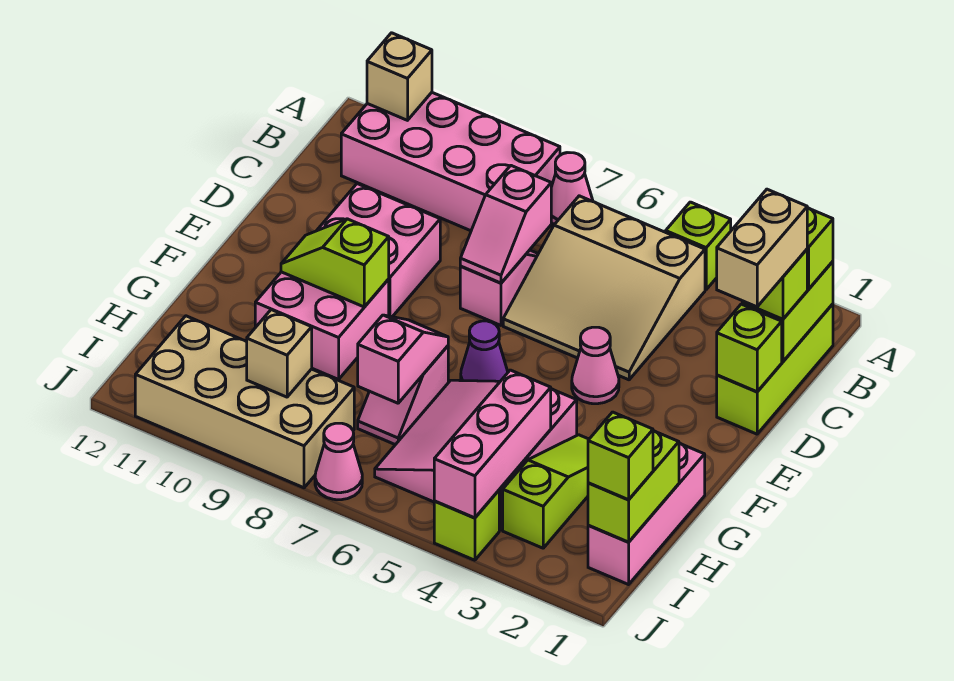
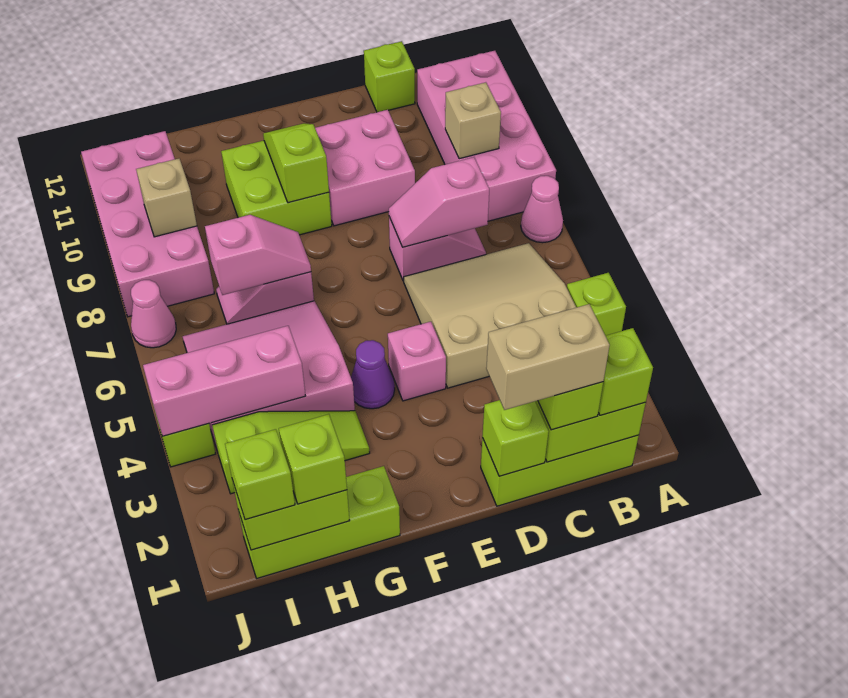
tan brick A11 level 2 -> tan brick B9 level 2
tan slope B4:D6 level 1 top B -> tan slope B4:D6 level 1 top 4
none -> lime brick C12 level 1
pink cone E4 level 1 -> pink brick E4 level 1
purple cone F6 level 1 -> purple cone F4 level 1
pink brick F9:G10 level 1 -> lime brick F9:G10 level 1
pink brick G1:I1 level 1 -> lime brick G1:I1 level 1
none -> lime brick H1 level 3
tan brick I8:J11 level 1 -> pink brick I8:J11 level 1

